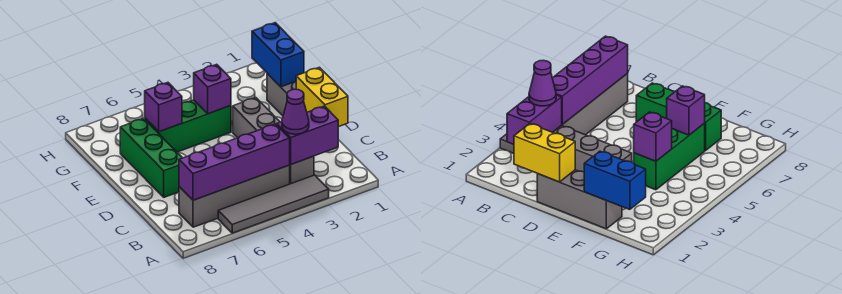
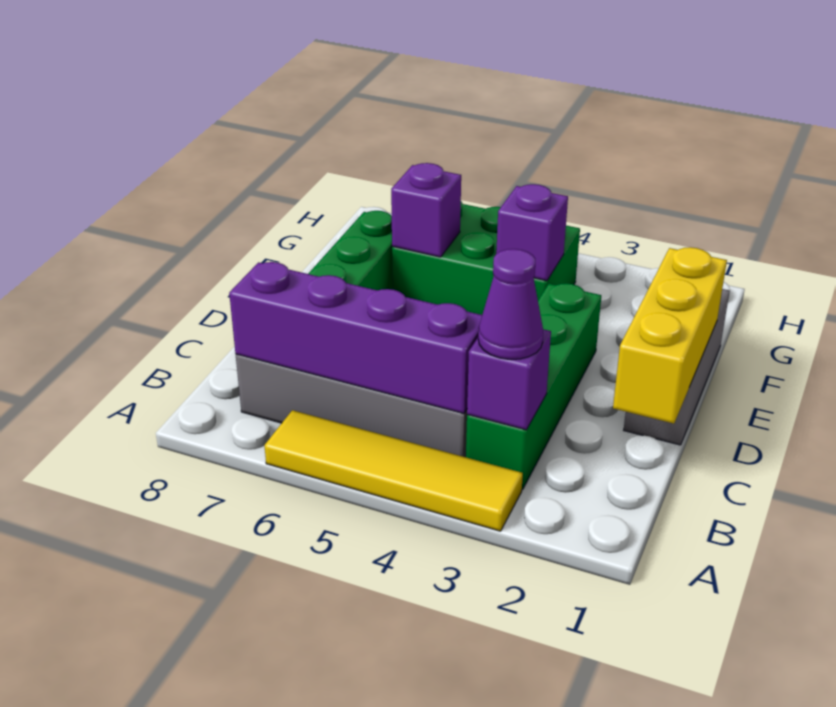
grey tile A3:A6 level 1 -> yellow tile A3:A6 level 1
purple brick B2:B3 level 2 -> purple brick B3 level 2
grey brick B3:E3 level 1 -> green brick B3:E3 level 1
yellow brick C1:D1 level 2 -> yellow brick C1:E1 level 2
blue brick F1:G1 level 2 -> none
green brick F4:F6 level 1 -> green brick F4:G6 level 1

